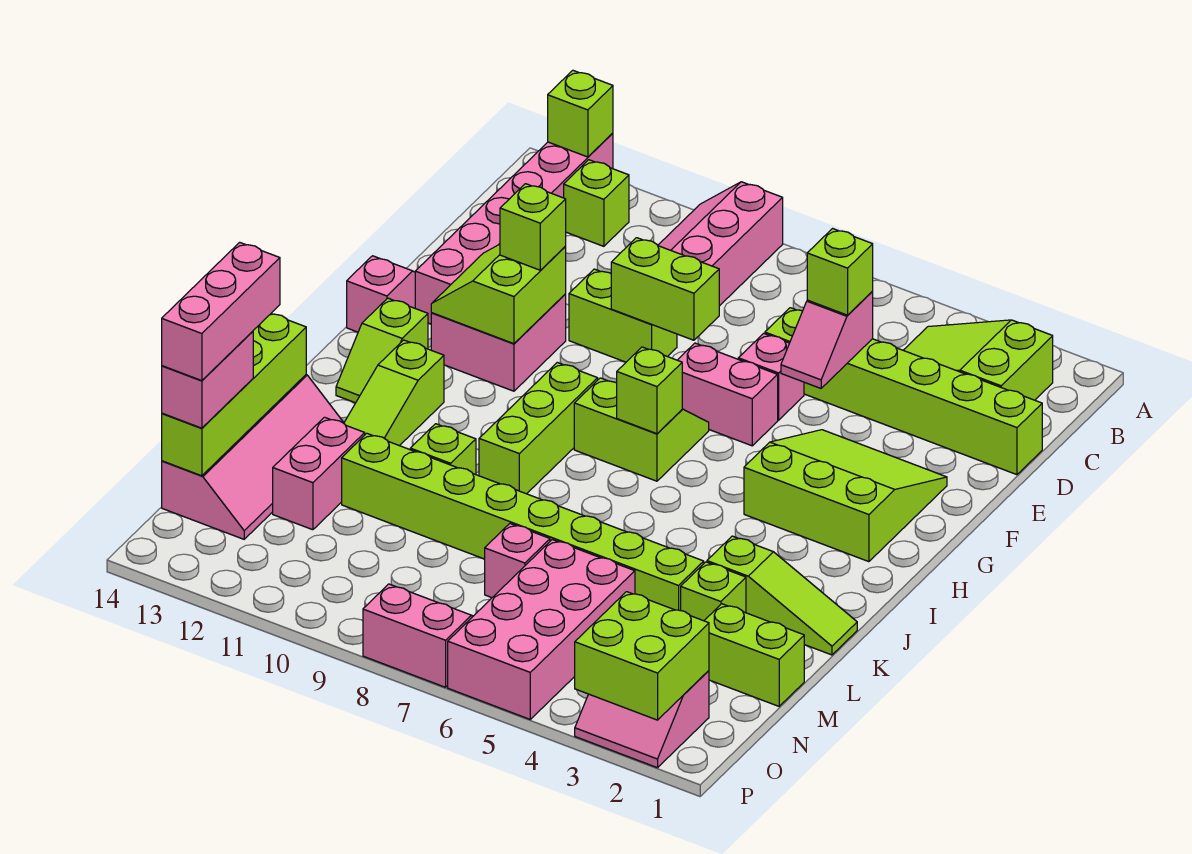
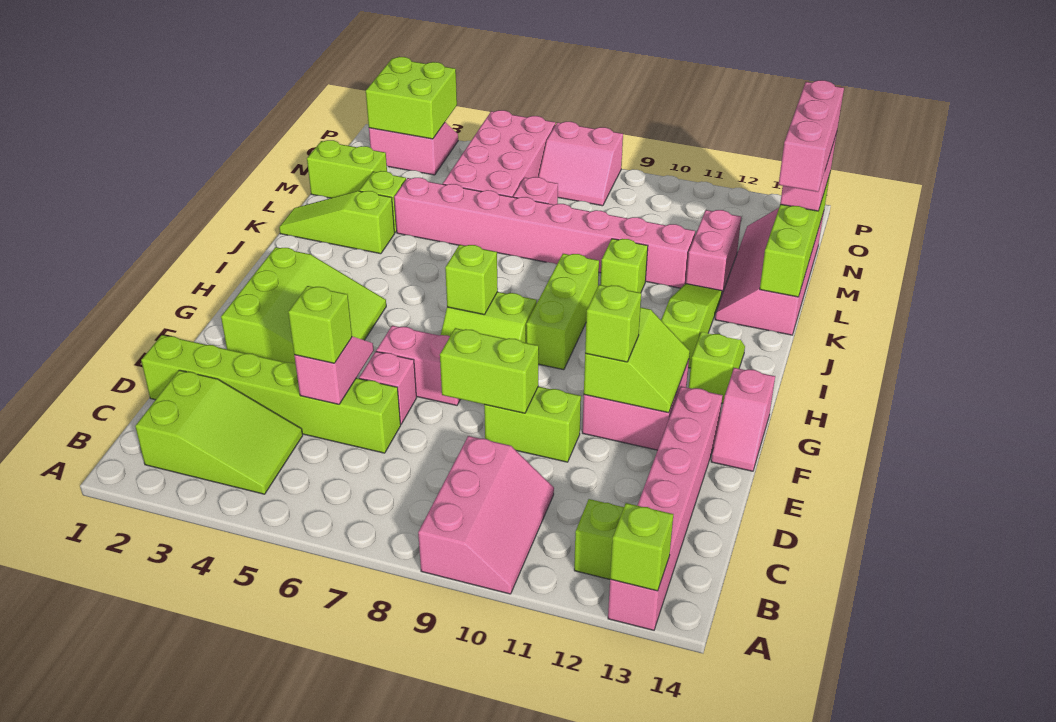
lime slope F2:H4 level 1 top H -> lime slope F2:H4 level 1 top 2
lime brick L4:L11 level 1 -> pink brick L4:L11 level 1

